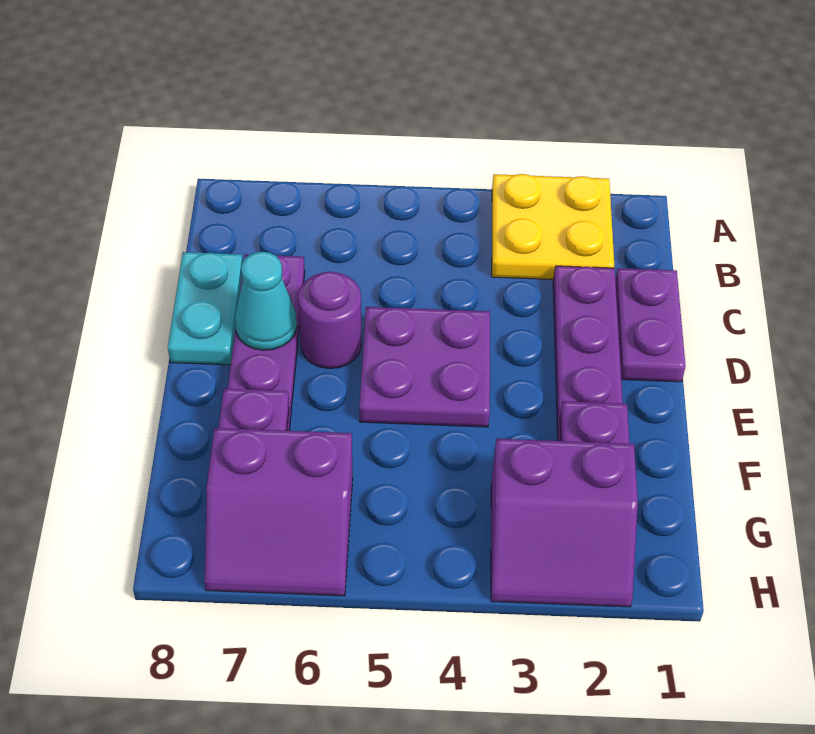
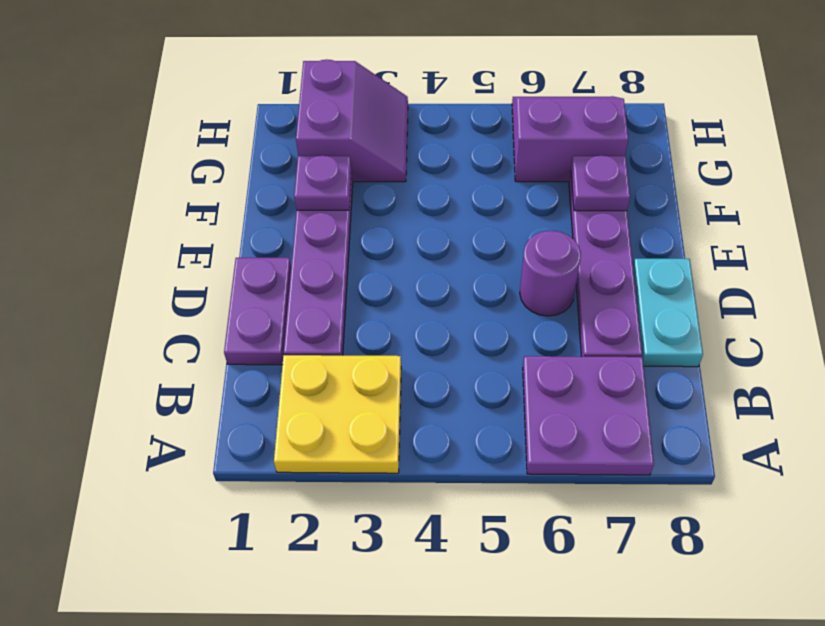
purple plate D4:E5 level 1 -> purple plate A6:B7 level 1
cyan cone D7 level 2 -> none
purple slope G2:H3 level 1 top G -> purple slope G2:H3 level 1 top 2

